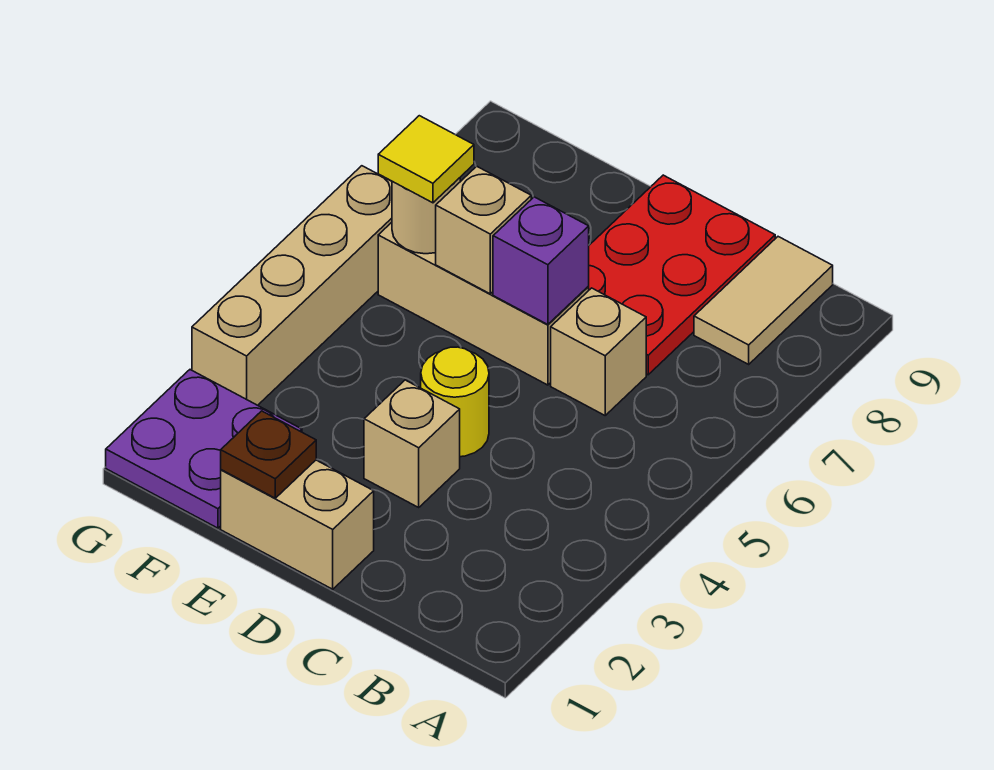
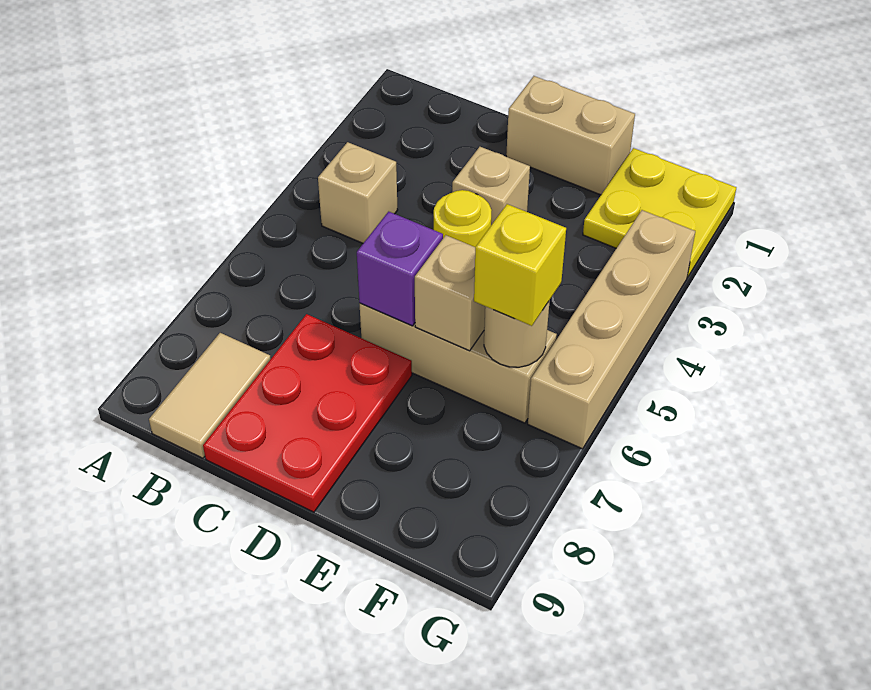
tan brick C6 level 1 -> tan brick B4 level 1
brown plate E1 level 2 -> none
purple plate F1:G2 level 1 -> yellow plate F1:G2 level 1
yellow tile F6 level 3 -> yellow brick F6 level 3

